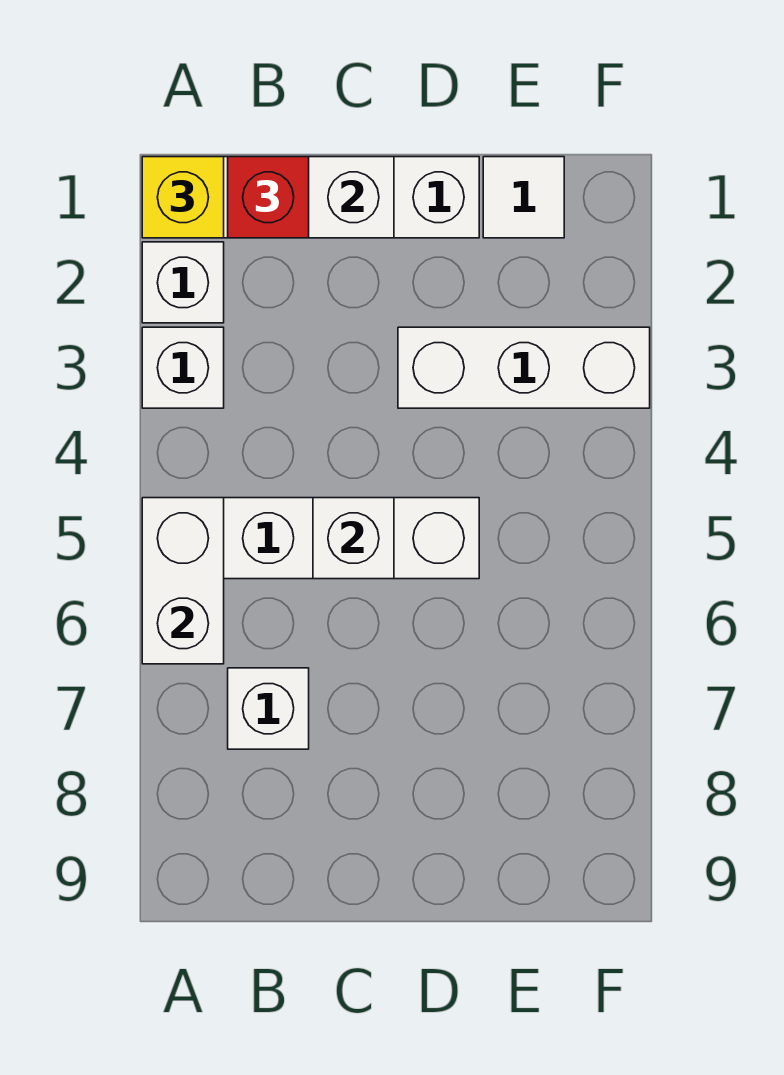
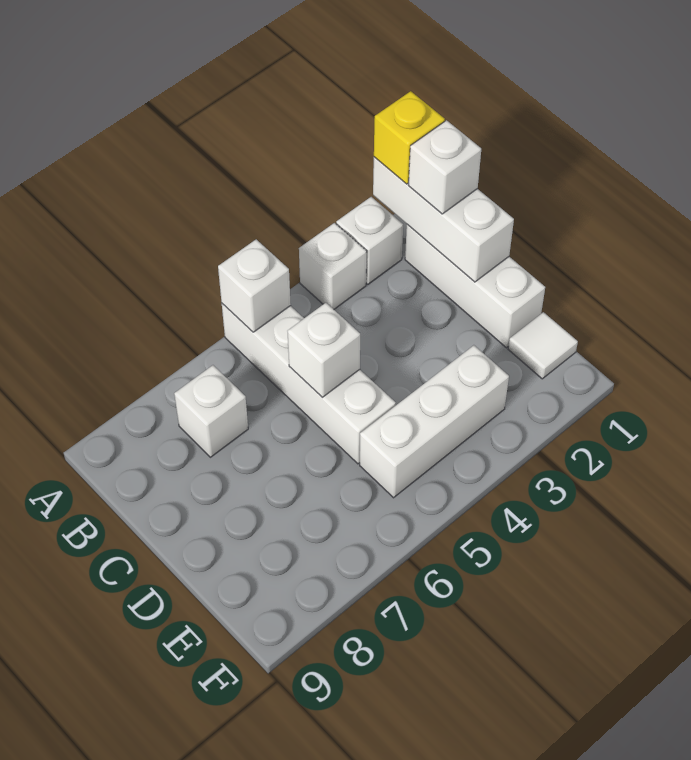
white brick A5:A6 level 2 -> white brick A5 level 2
red brick B1 level 3 -> white brick B1 level 3
white brick D3:F3 level 1 -> white brick E3:E5 level 1

